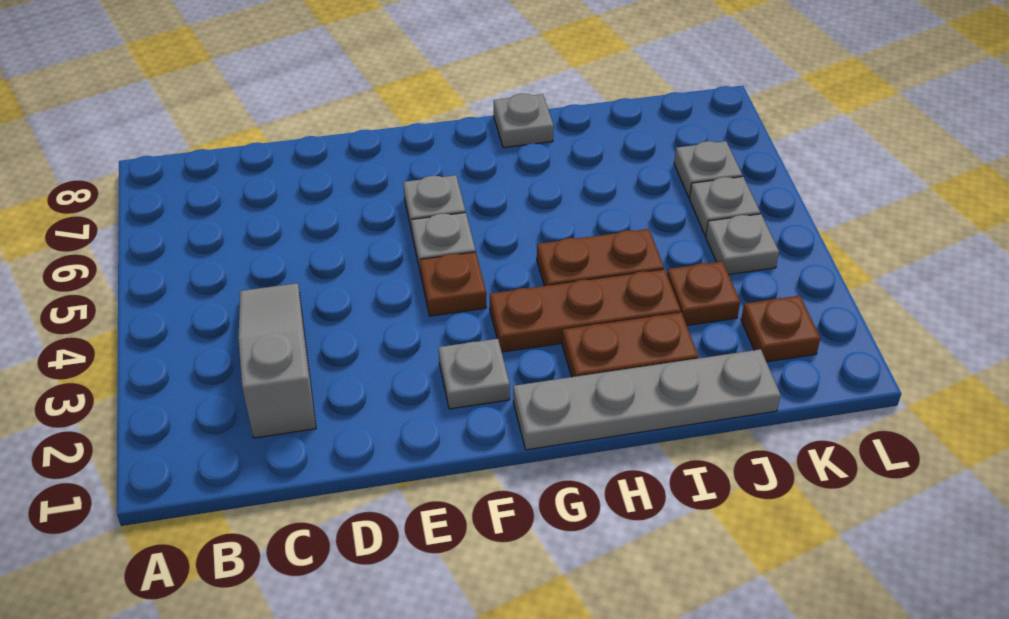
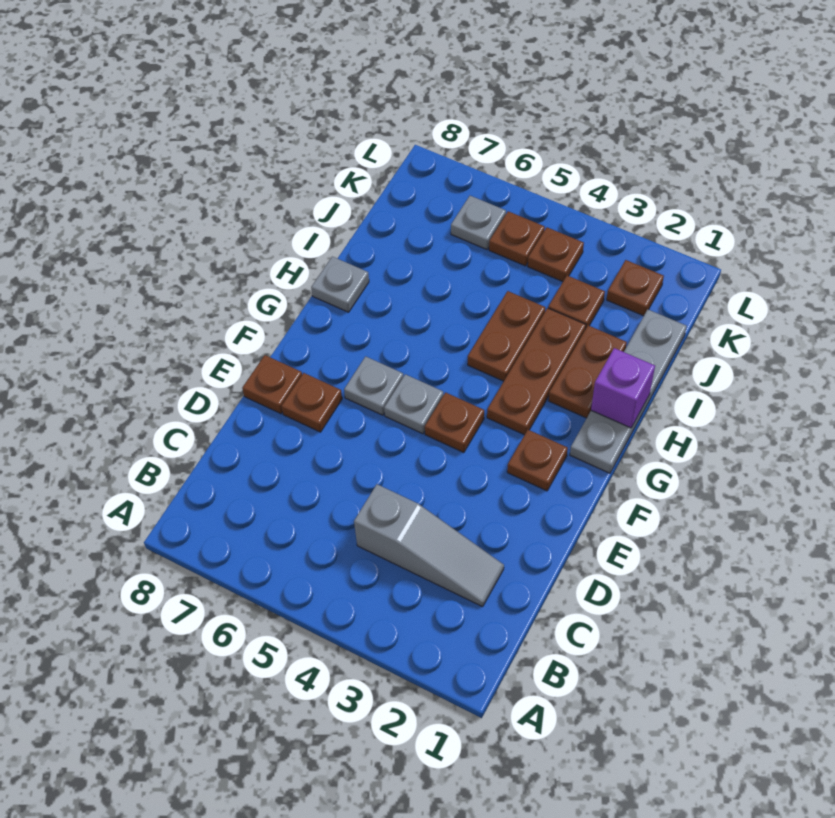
grey slope C2:C4 level 1 top 2 -> grey slope C2:C4 level 1 top 4
none -> brown plate E7 level 1
none -> brown plate E8 level 1
grey plate F2 level 1 -> brown plate F2 level 1
none -> purple brick H1 level 2
grey plate K4 level 1 -> brown plate K4 level 1
grey plate K5 level 1 -> brown plate K5 level 1

